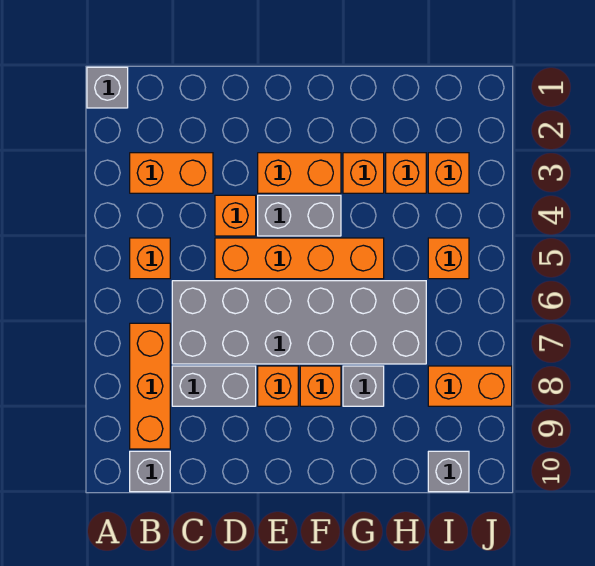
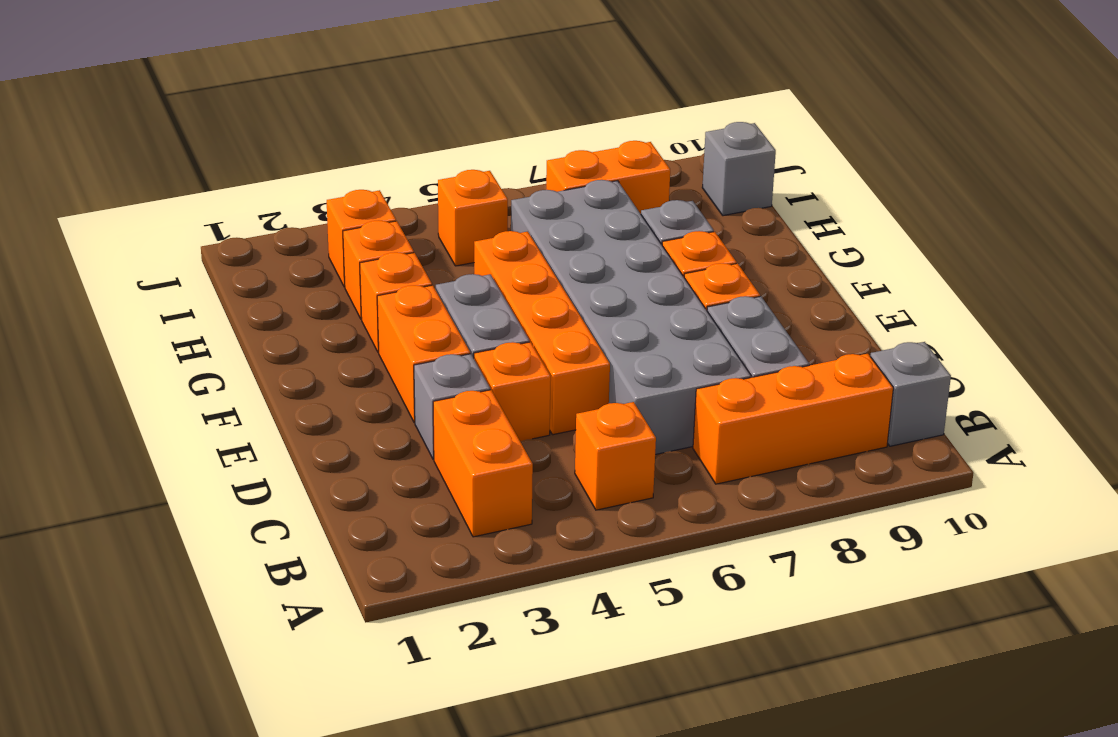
grey brick A1 level 1 -> grey brick D3 level 1
orange brick I8:J8 level 1 -> orange brick I7:I8 level 1

